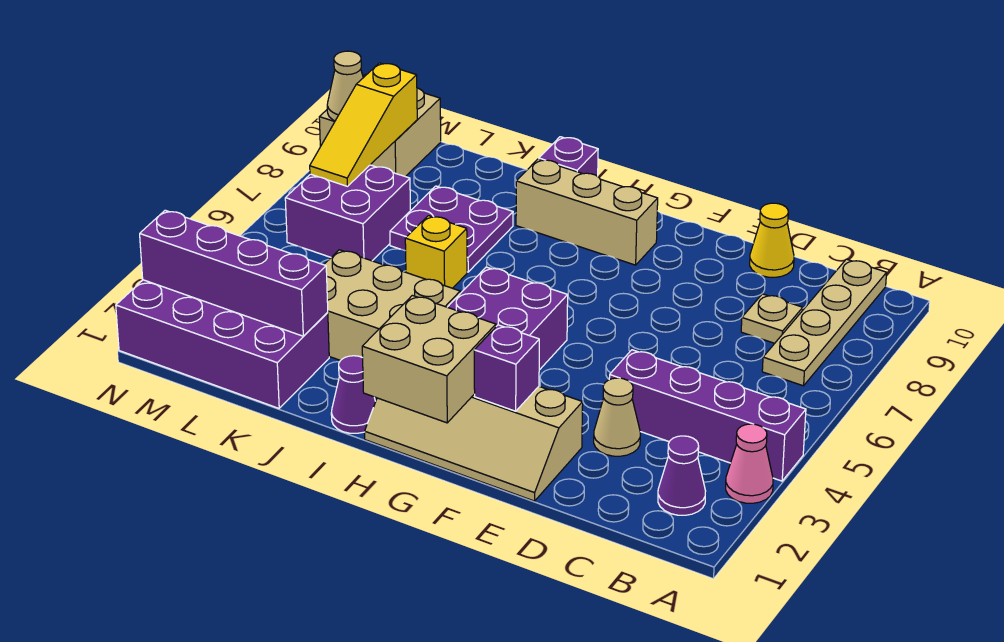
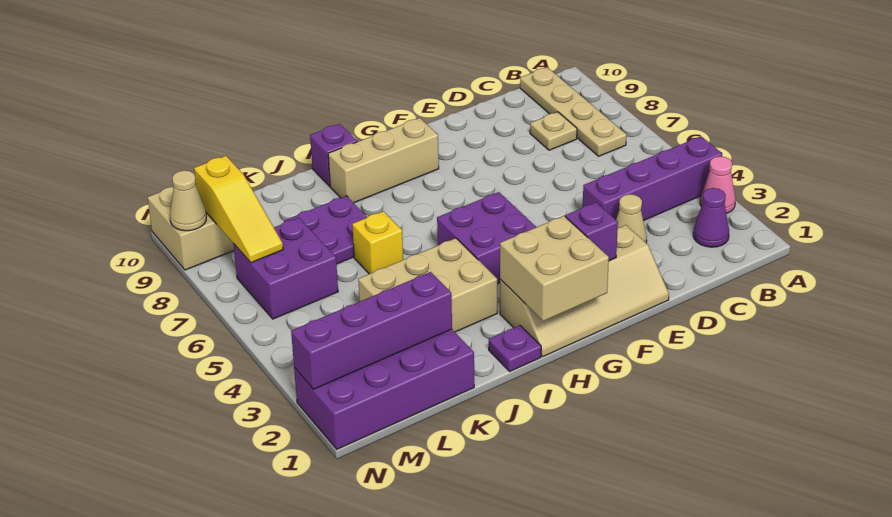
yellow cone D10 level 1 -> none
purple cone I1 level 1 -> purple plate I1 level 1

